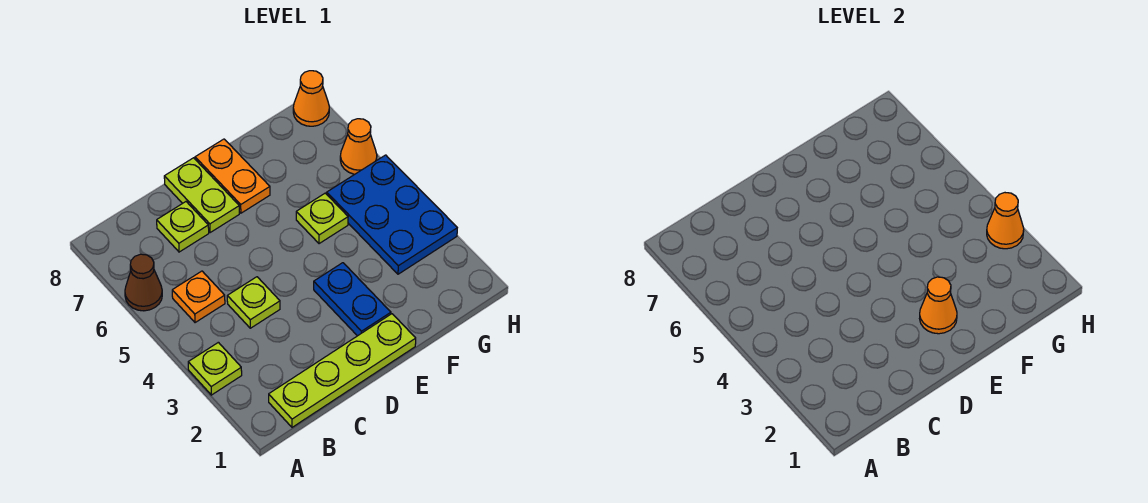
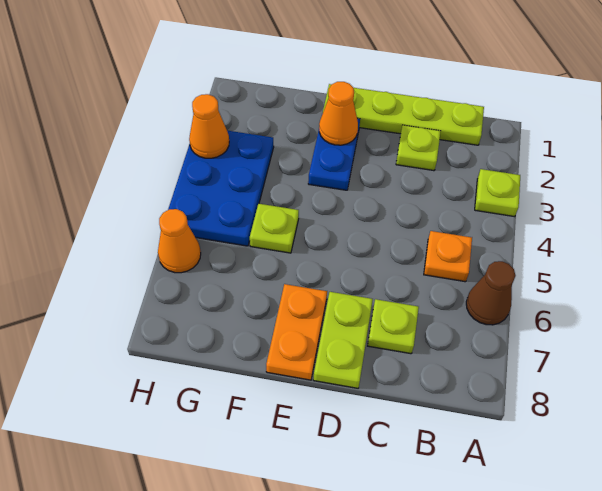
lime plate C4 level 1 -> lime plate C2 level 1
orange cone H8 level 1 -> none

